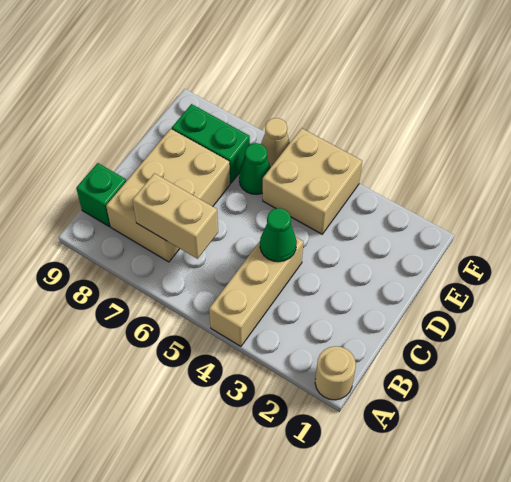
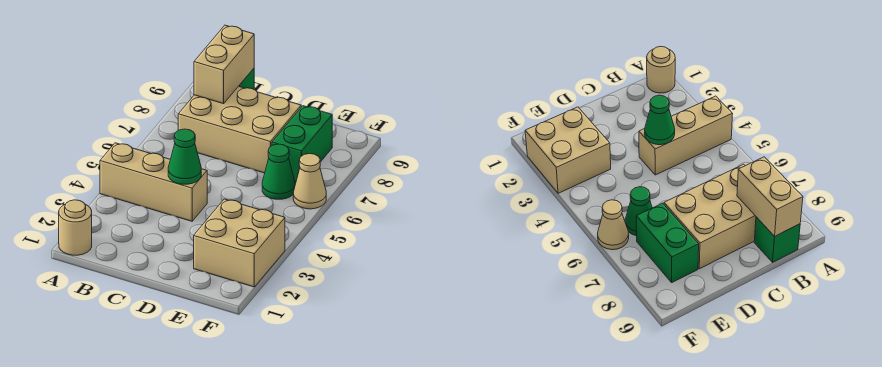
tan brick B6:B7 level 2 -> tan brick B8:B9 level 2
tan brick E4:F5 level 1 -> tan brick E2:F3 level 1

